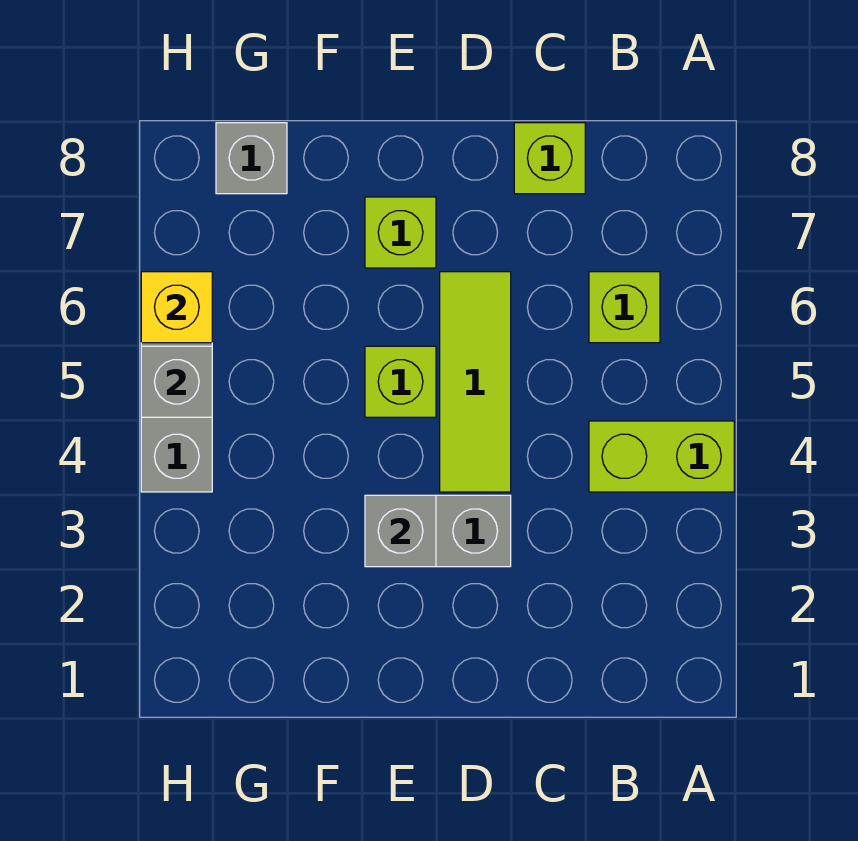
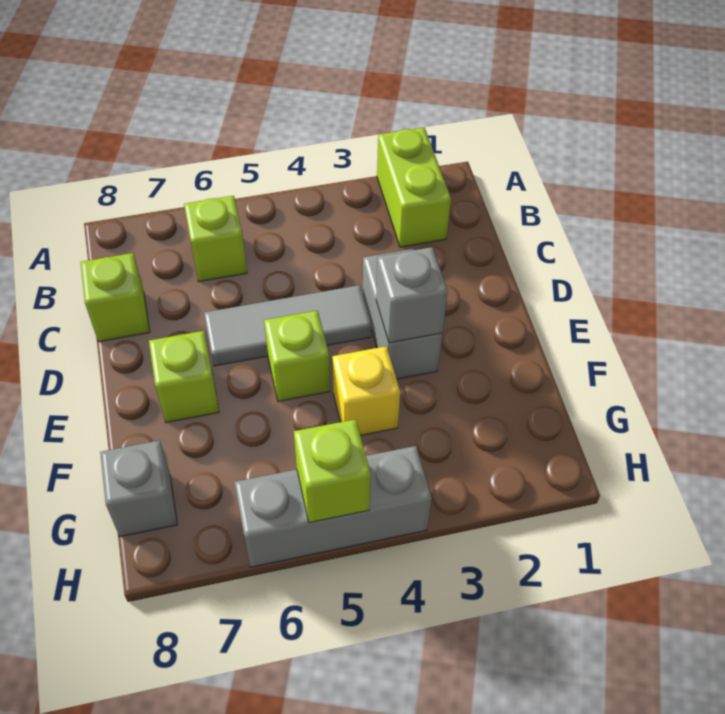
lime brick A4:B4 level 1 -> lime brick A2:B2 level 1
lime tile D4:D6 level 1 -> grey tile D4:D6 level 1
grey brick H5 level 2 -> lime brick H5 level 2
yellow brick H6 level 2 -> yellow brick F4 level 1

